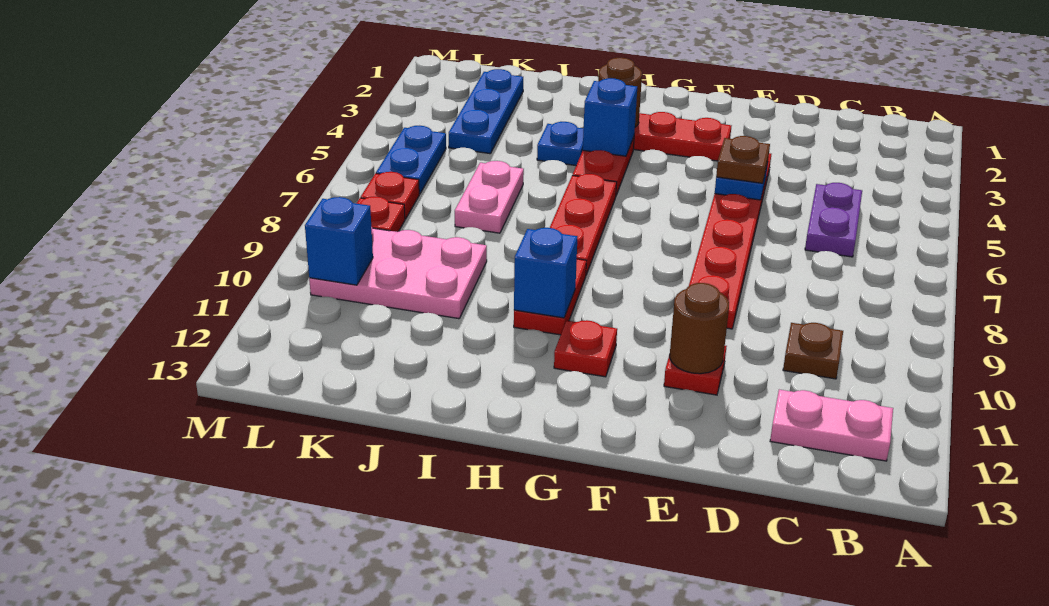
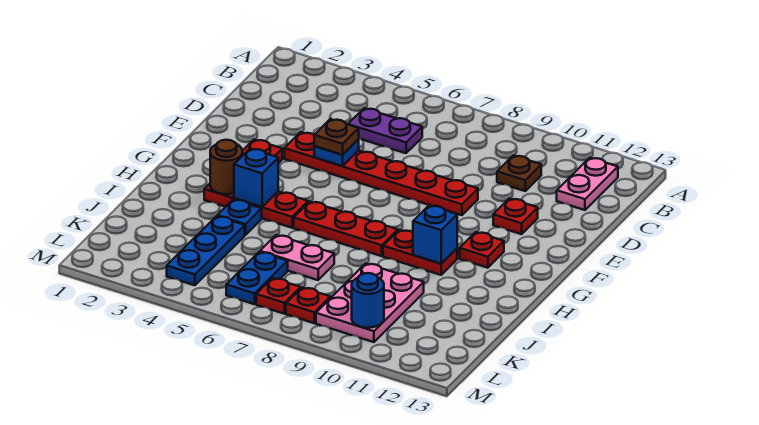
brown round brick E11 level 2 -> none
blue plate K2:K4 level 1 -> blue plate J4:L4 level 1
blue plate L5:L6 level 1 -> blue plate K6:L6 level 1
blue brick L10 level 2 -> blue round brick L10 level 2

